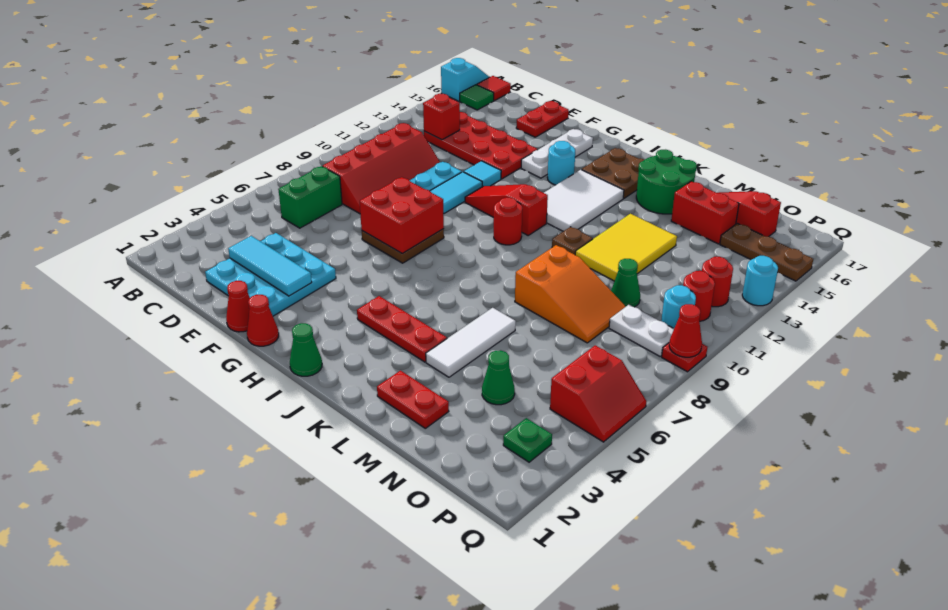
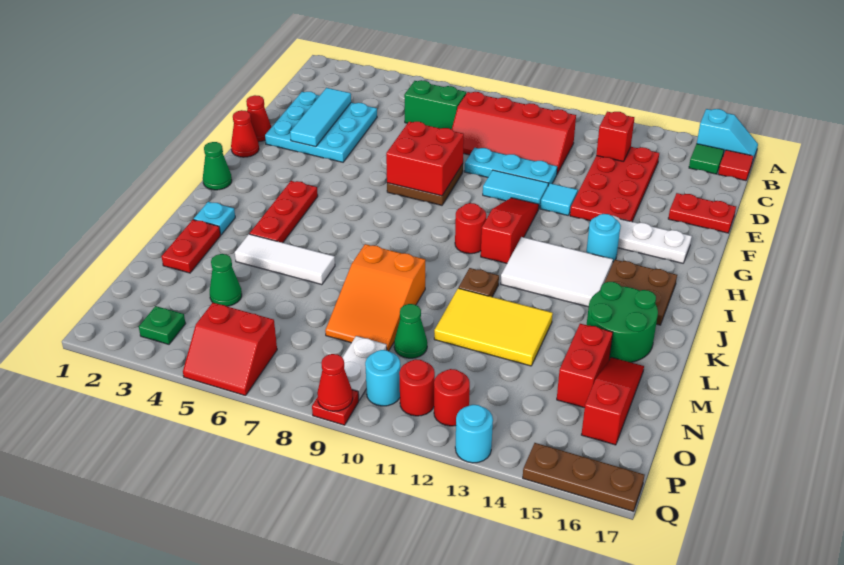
none -> cyan plate K2 level 1
brown plate O15:Q15 level 1 -> brown plate Q15:Q17 level 1

